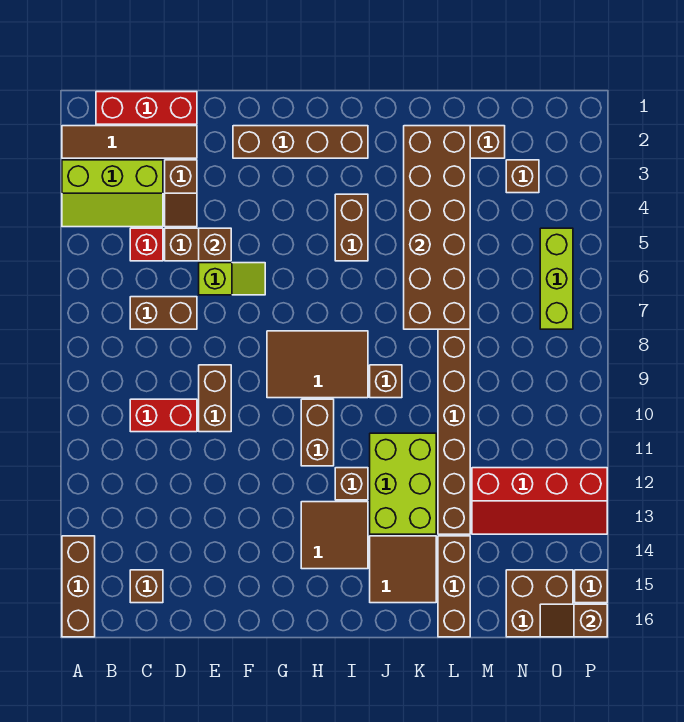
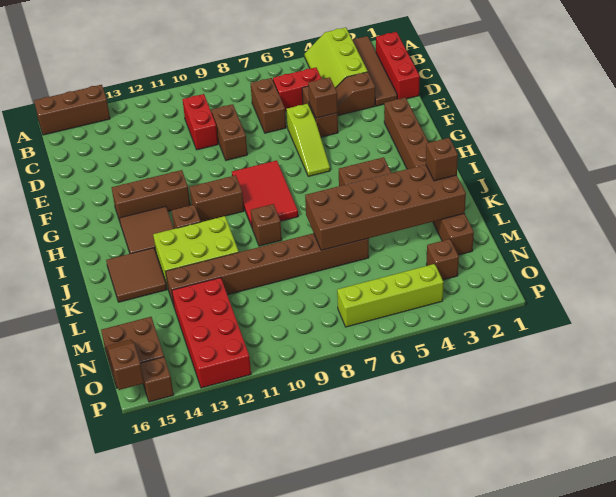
red brick C5 level 1 -> red brick C5:C6 level 1
brown brick C15 level 1 -> brown brick K2 level 3
lime slope E6:F6 level 1 top E -> lime slope E6:G6 level 1 top E
brown brick E9:E10 level 1 -> brown brick D9:E9 level 1
brown tile G8:I9 level 1 -> red tile G8:I9 level 1
brown brick L14:L16 level 1 -> brown brick G12:G14 level 1
red slope M12:P13 level 1 top 12 -> red brick M12:P13 level 1
lime brick O5:O7 level 1 -> lime brick O4:O7 level 1

